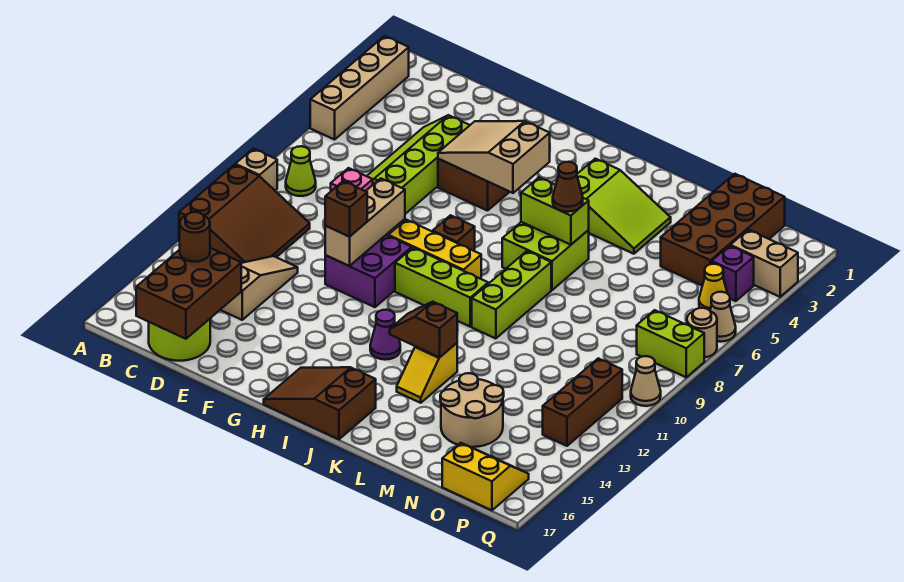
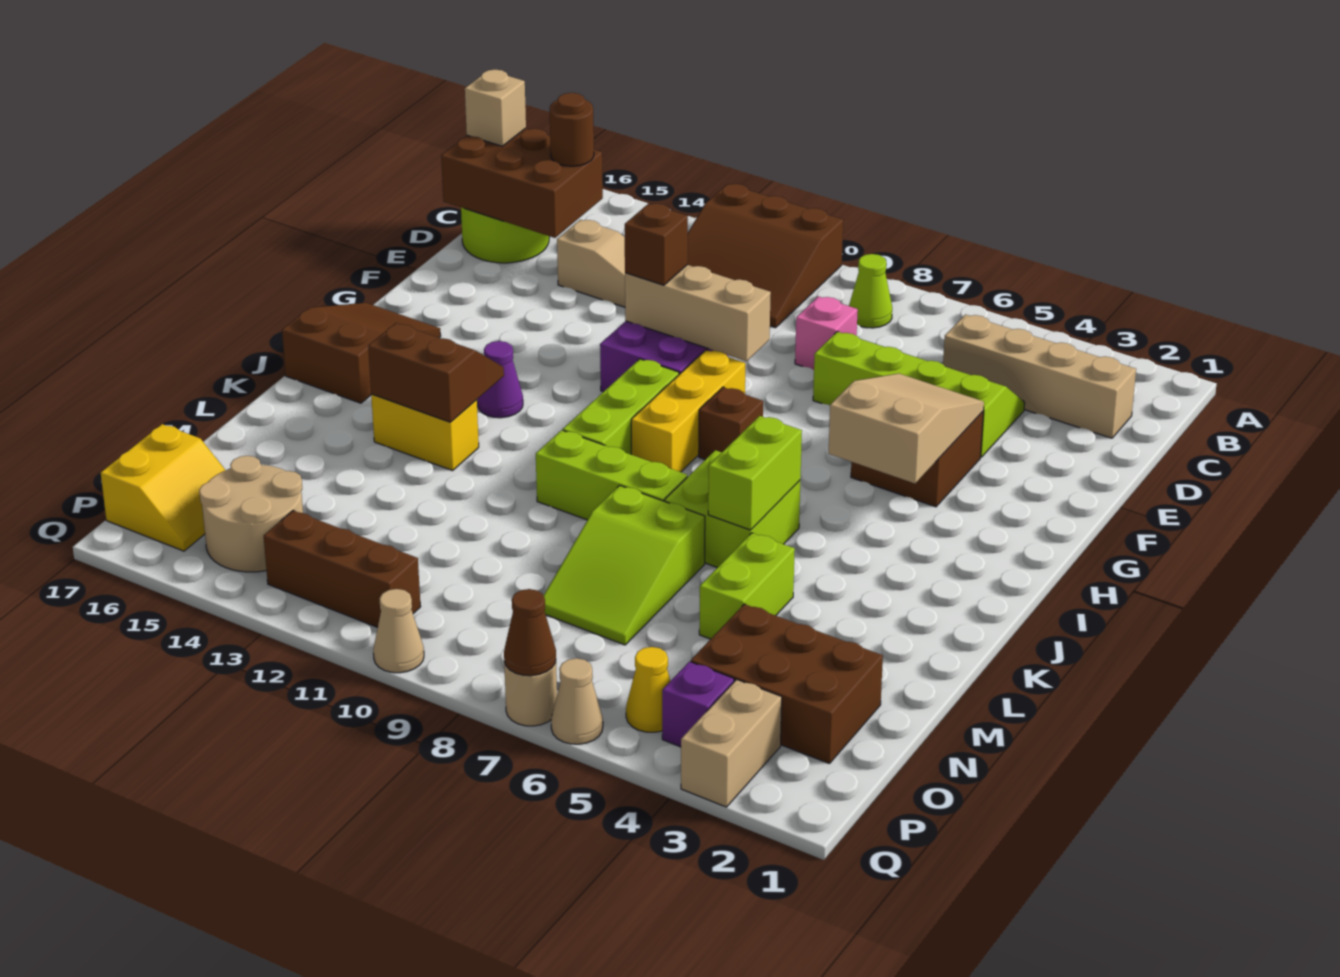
tan brick A2:A5 level 1 -> tan brick C2:C5 level 1
tan brick A9 level 1 -> tan brick C17 level 3
lime slope J3:L4 level 1 top J -> lime slope L7:N8 level 1 top L
brown slope J13:K13 level 2 top K -> brown slope J13:K14 level 2 top K
brown cone K6 level 3 -> brown cone Q7 level 2
yellow slope K13:K14 level 1 top 13 -> yellow brick K13:K14 level 1
tan round brick M14:N15 level 1 -> tan round brick O14:P15 level 1
brown brick N1:O4 level 1 -> brown brick N2:O4 level 1
lime brick P8:Q8 level 1 -> lime brick L5:M5 level 1

